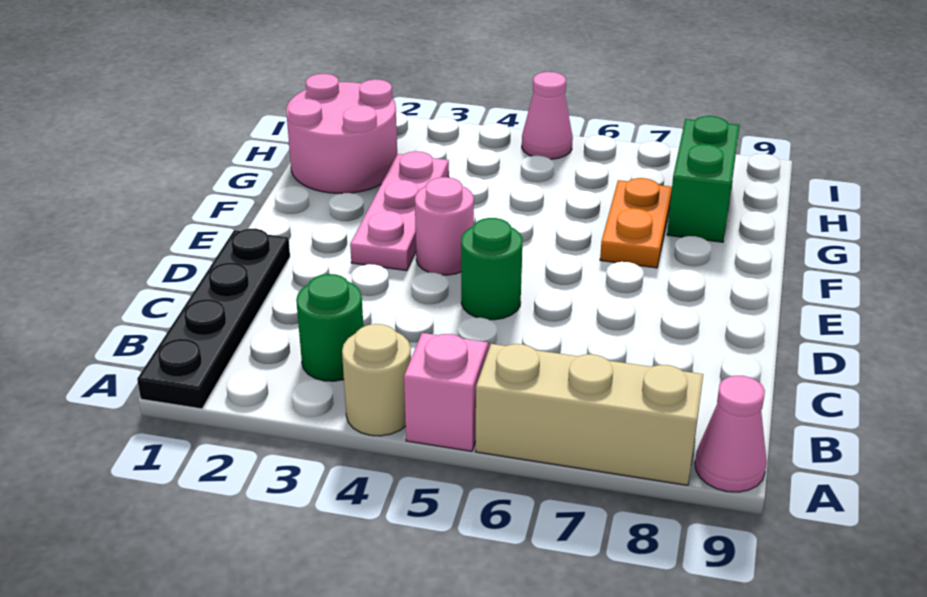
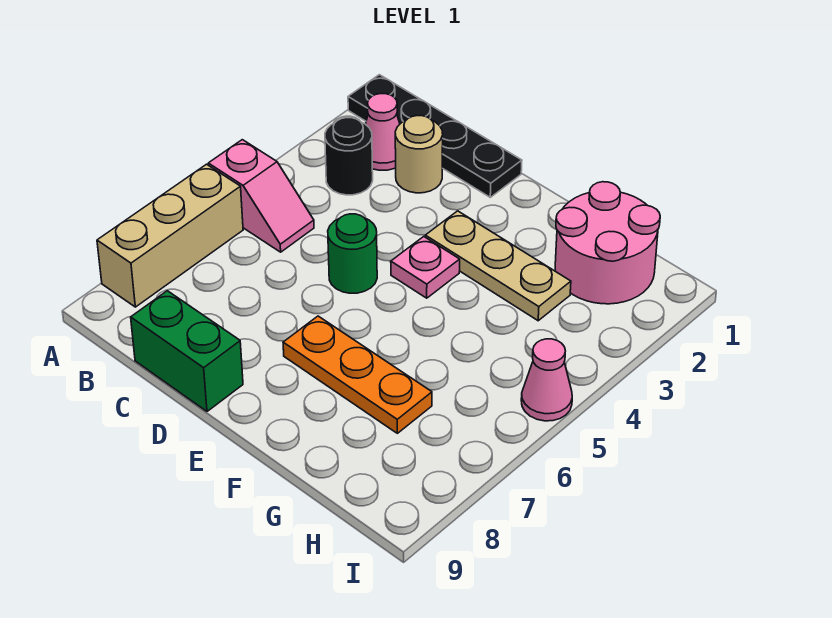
tan round brick A4 level 1 -> tan round brick C2 level 1
pink cone A9 level 1 -> pink cone B2 level 1
green round brick B3 level 1 -> black round brick B3 level 1
pink plate E3:G3 level 1 -> tan plate E3:G3 level 1
pink round brick E4 level 1 -> pink plate E4 level 1
orange plate F7:G7 level 1 -> orange plate E7:G7 level 1
green brick G8:H8 level 1 -> green brick C9:D9 level 1

